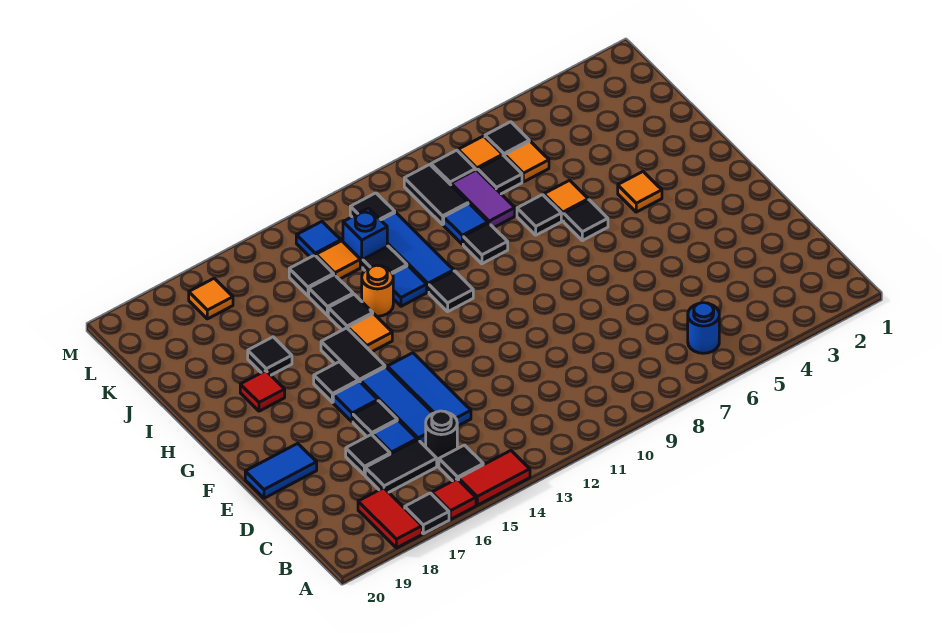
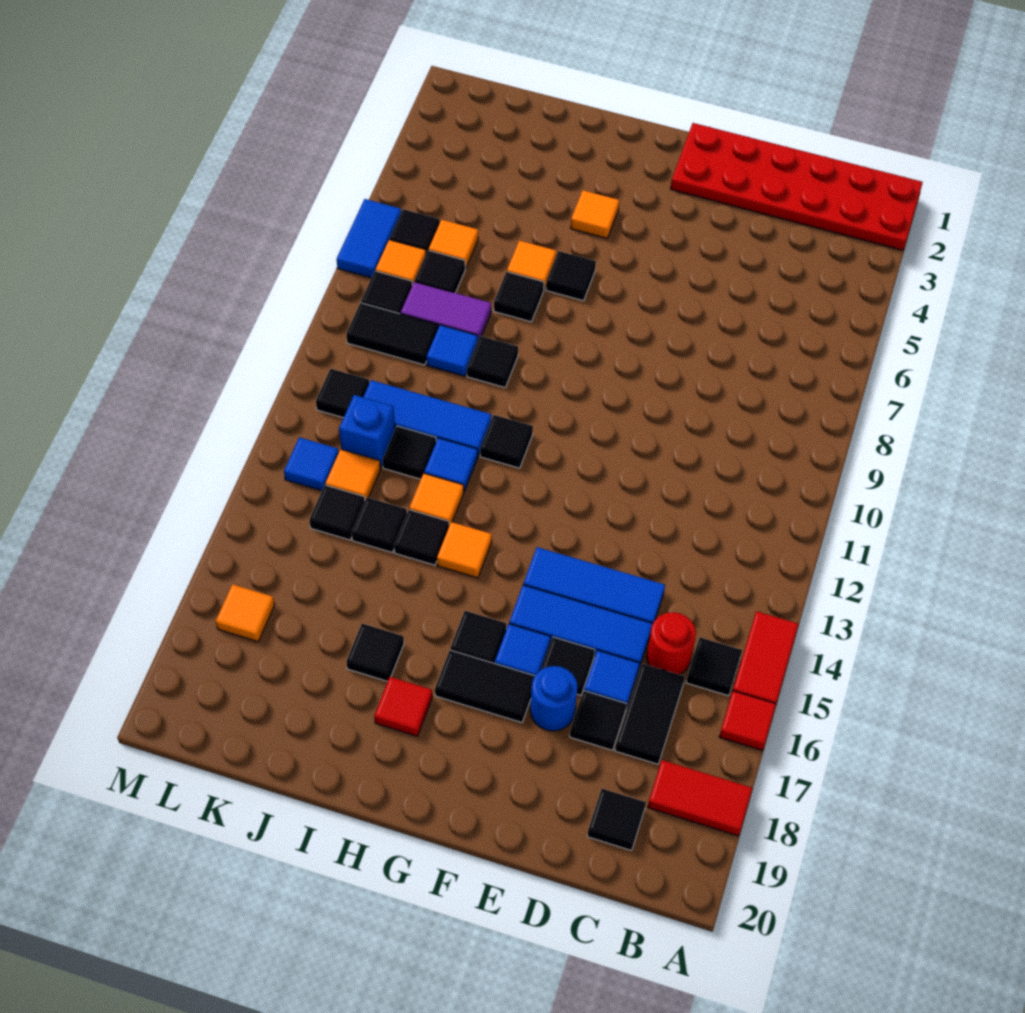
none -> red plate A1:F2 level 1
black tile A17 level 1 -> black tile C19 level 1
blue round brick B6 level 1 -> blue round brick E17 level 1
black round brick C15 level 1 -> red round brick C15 level 1
blue tile E19:E20 level 1 -> blue tile M6:M7 level 1
black tile G15:H15 level 1 -> black tile F17:G17 level 1
orange round brick I13 level 1 -> orange tile I13 level 1

